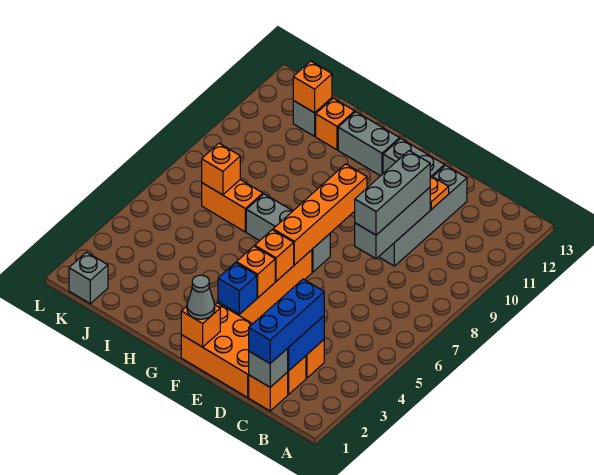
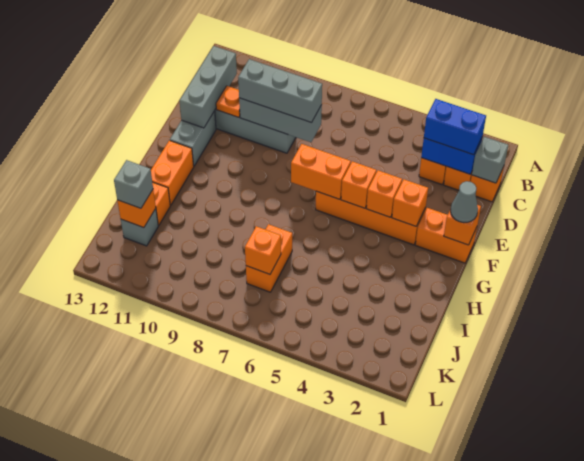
blue brick C1:C3 level 3 -> blue brick C2:C3 level 3
orange brick D1:F2 level 1 -> orange brick F1:F2 level 1
blue brick F3 level 2 -> orange brick F3 level 2
orange brick F6:F9 level 2 -> orange brick F6:F7 level 2
grey brick F7:H7 level 1 -> grey brick C12:E12 level 2
grey brick G12:H12 level 1 -> orange brick G12:H12 level 1
grey brick K1 level 1 -> grey brick J12 level 3

